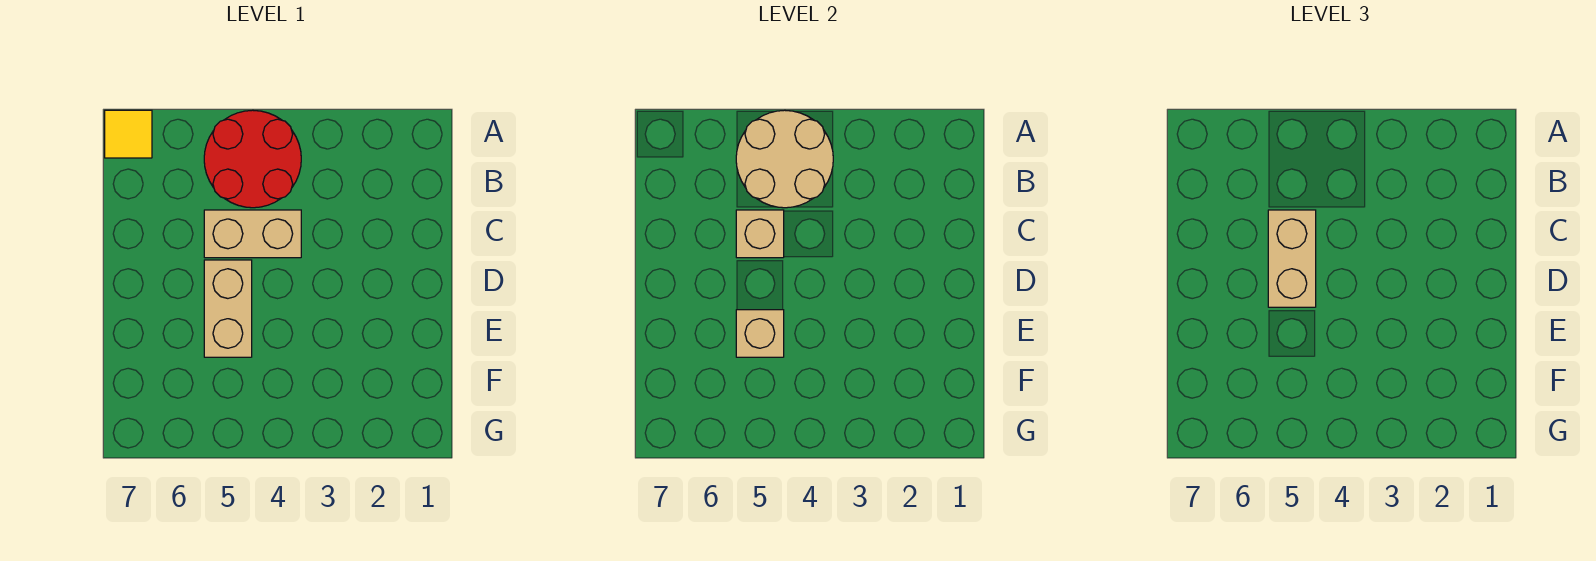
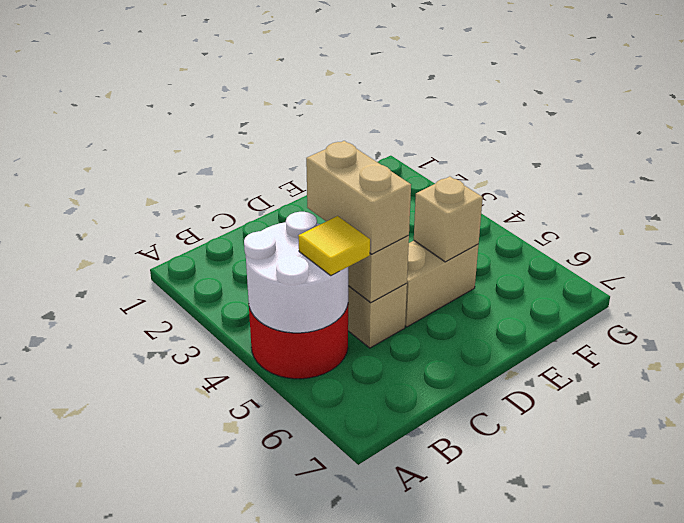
tan round brick A4:B5 level 2 -> white round brick A4:B5 level 2
yellow tile A7 level 1 -> yellow tile B5 level 3
tan brick C5:D5 level 3 -> tan brick C4:C5 level 3

